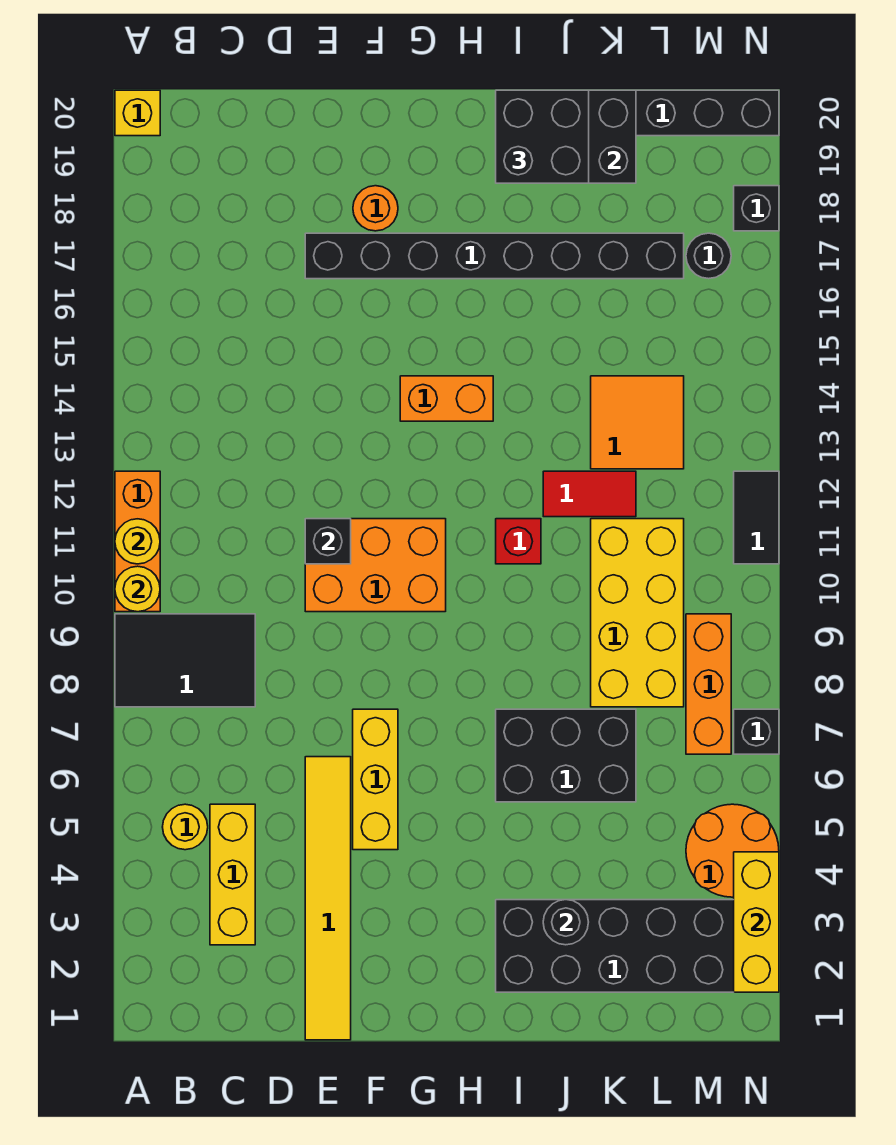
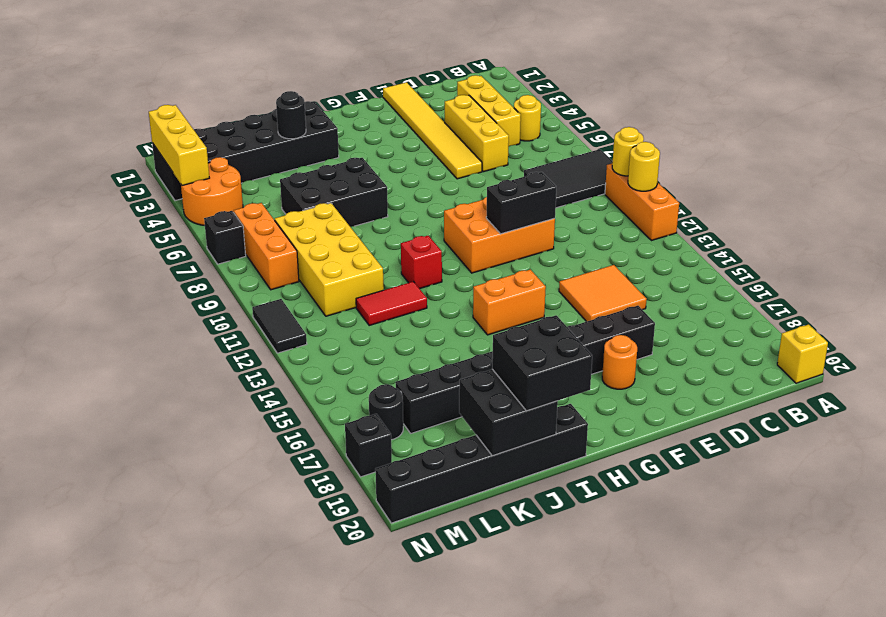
black brick E11 level 2 -> black brick E11:F11 level 2
yellow brick F5:F7 level 1 -> yellow brick D4:D6 level 1
orange tile K13:L14 level 1 -> orange tile D14:E15 level 1

